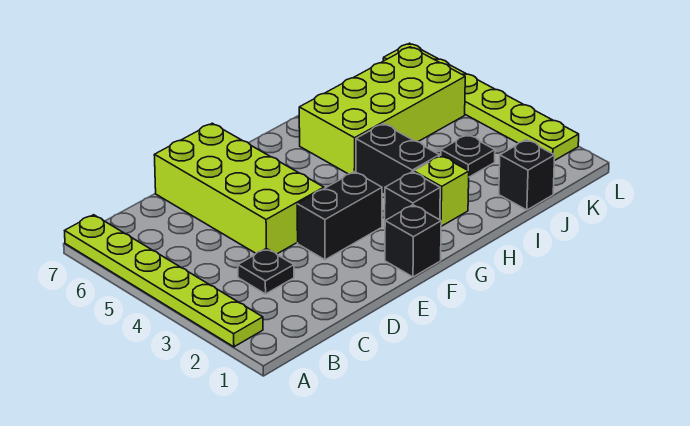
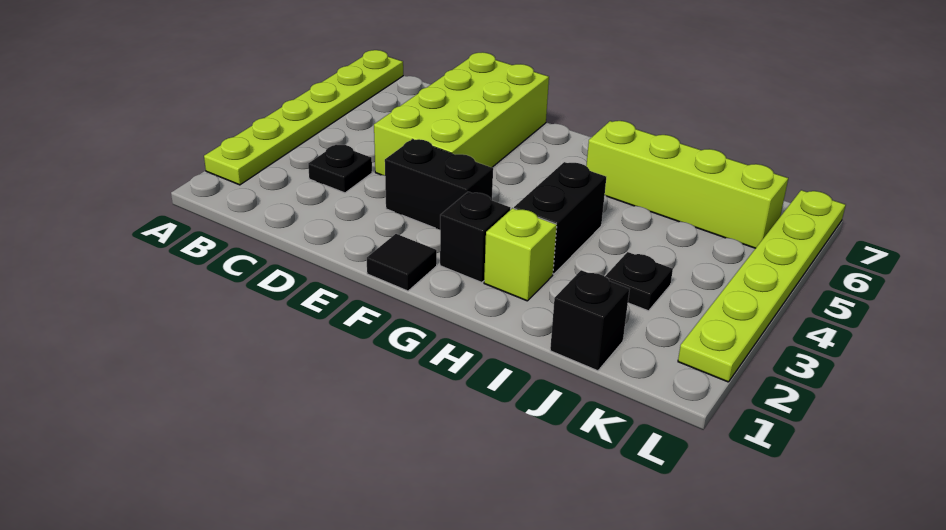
black brick F1 level 1 -> black tile F1 level 1
lime brick H5:K6 level 1 -> lime brick H6:K6 level 1

